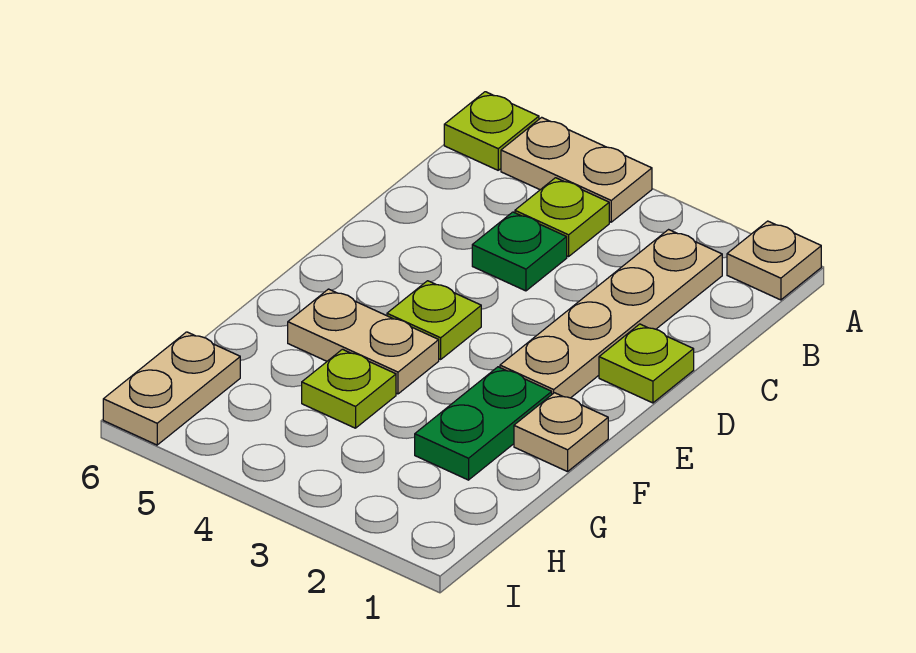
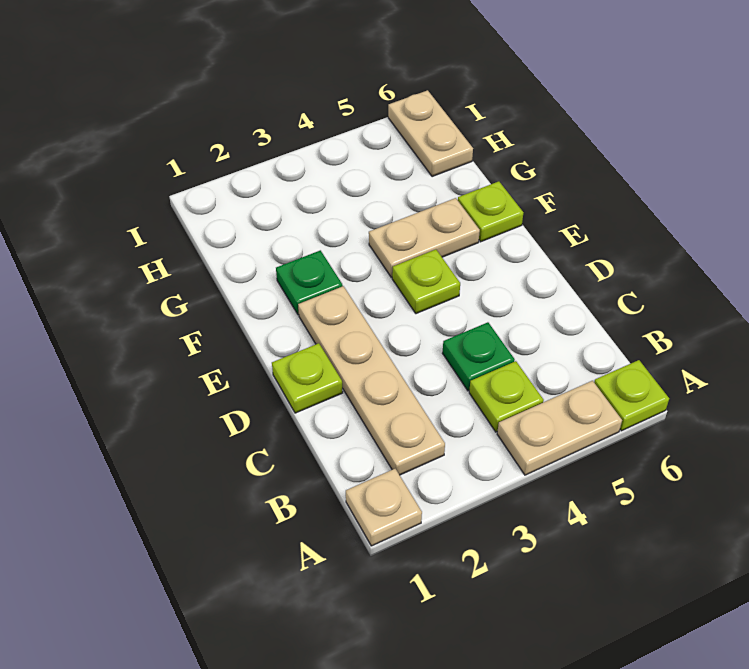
tan plate F1 level 1 -> none
green plate F2:G2 level 1 -> green plate F2 level 1
lime plate G4 level 1 -> lime plate F6 level 1

